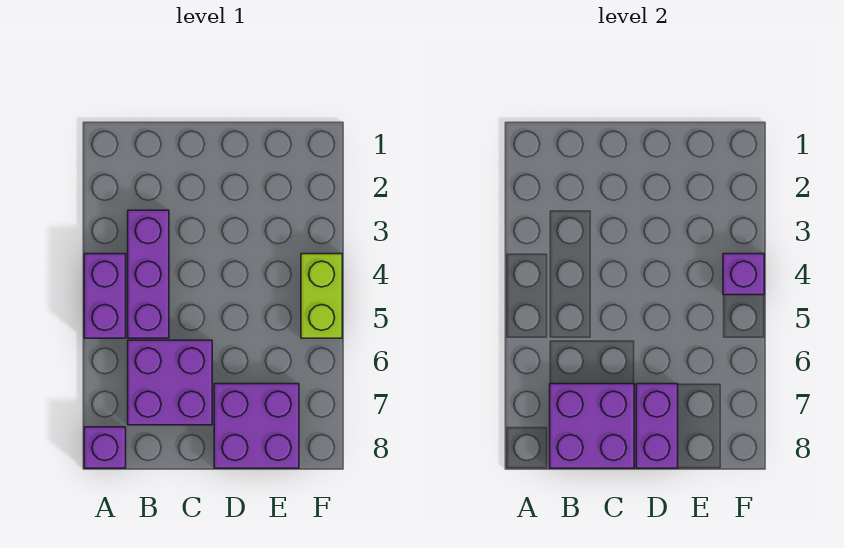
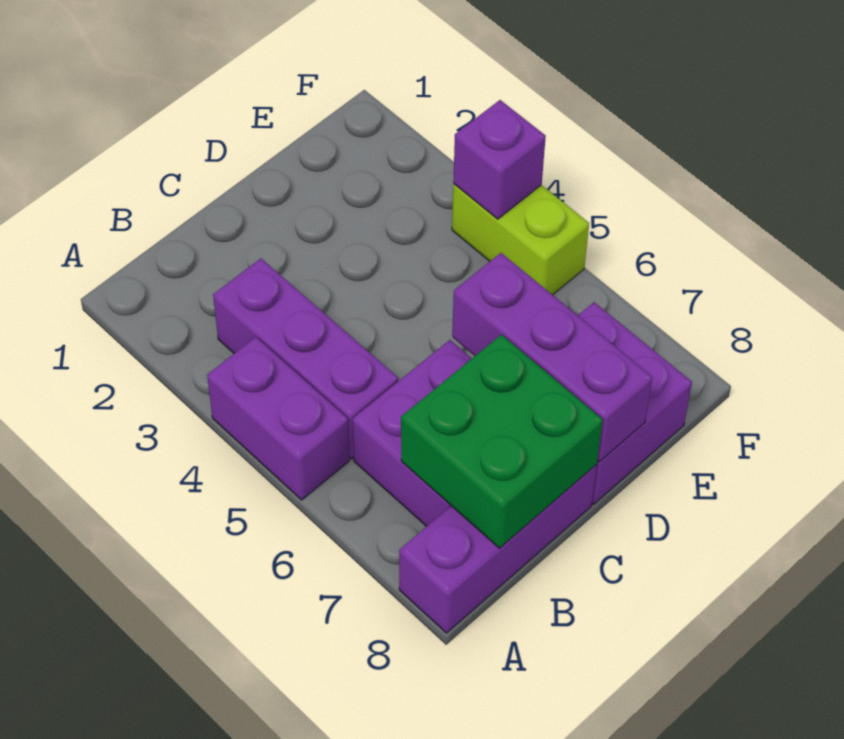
purple brick A8 level 1 -> purple brick A8:C8 level 1
purple brick B7:C8 level 2 -> green brick B7:C8 level 2
purple brick D7:D8 level 2 -> purple brick D6:D8 level 2

